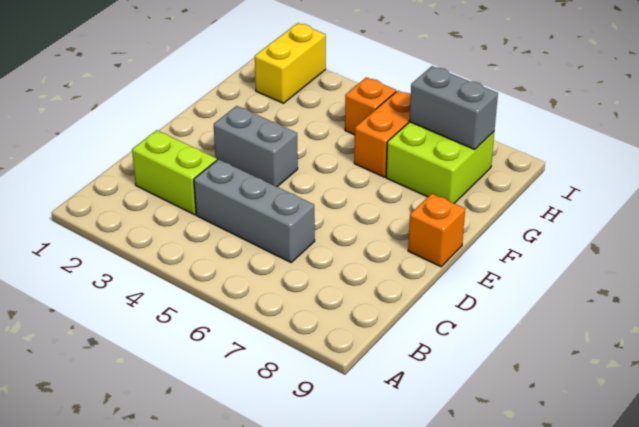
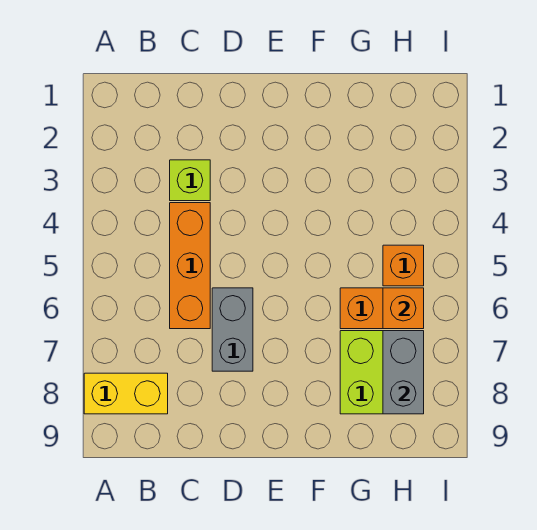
lime brick C2:C3 level 1 -> lime brick C3 level 1
grey brick C4:C6 level 1 -> orange brick C4:C6 level 1
grey brick E3:E4 level 1 -> grey brick D6:D7 level 1
orange brick E9 level 1 -> orange brick H6 level 2
yellow brick H2:I2 level 1 -> yellow brick A8:B8 level 1

